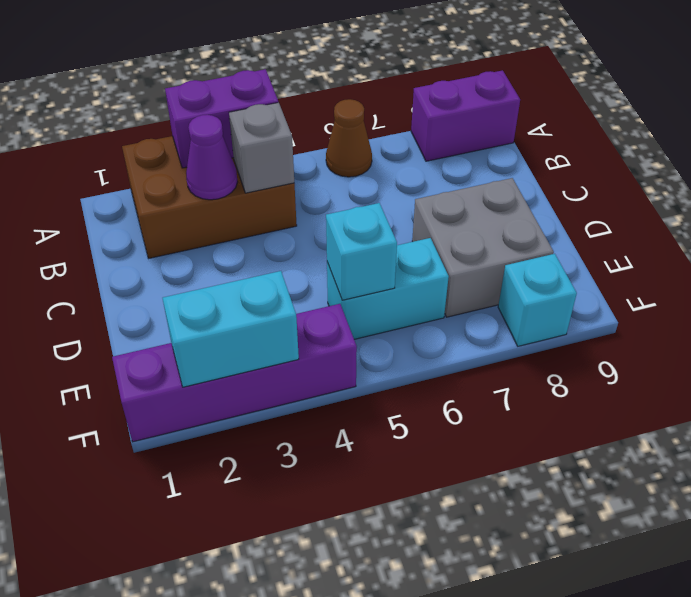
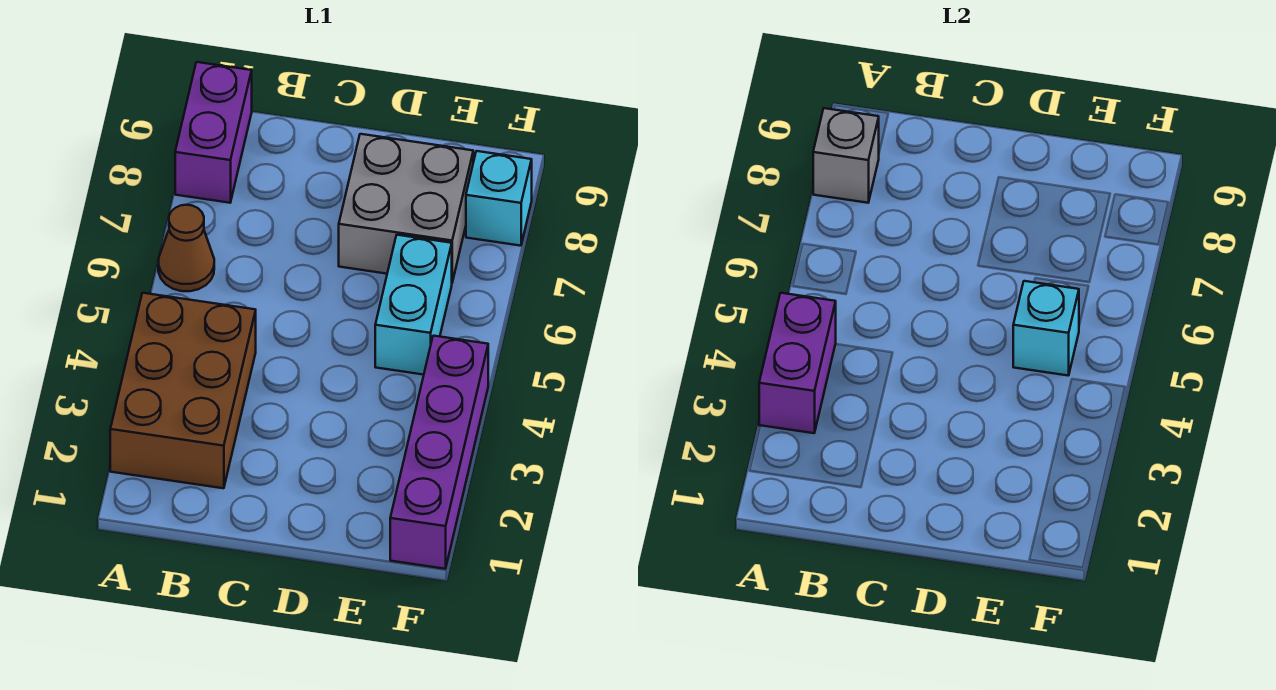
purple cone B3 level 2 -> none
grey brick B4 level 2 -> grey brick A8 level 2
cyan brick F2:F3 level 2 -> none

